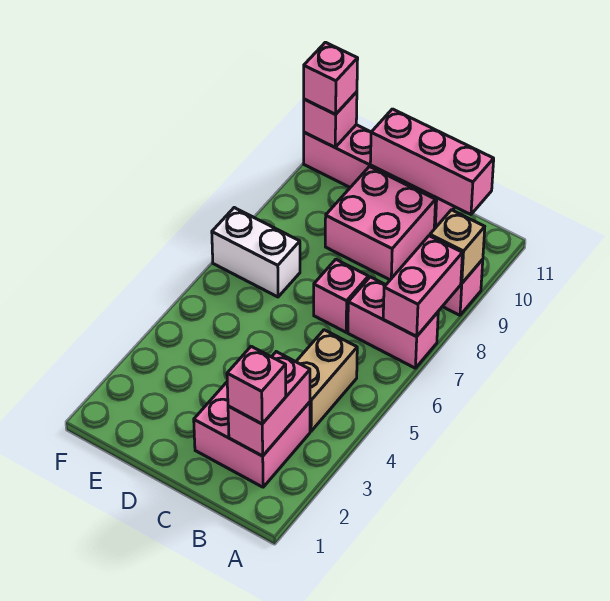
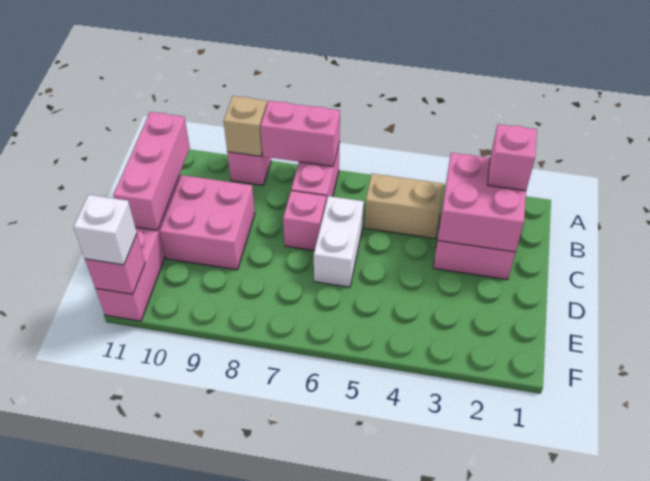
pink brick B2:B3 level 2 -> pink brick B2:C3 level 2
white brick E7:F7 level 1 -> white brick C6:D6 level 1
pink brick F11 level 3 -> white brick F11 level 3

